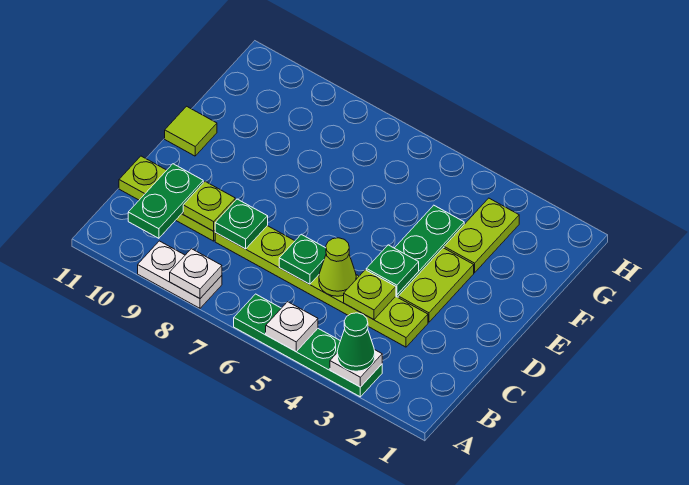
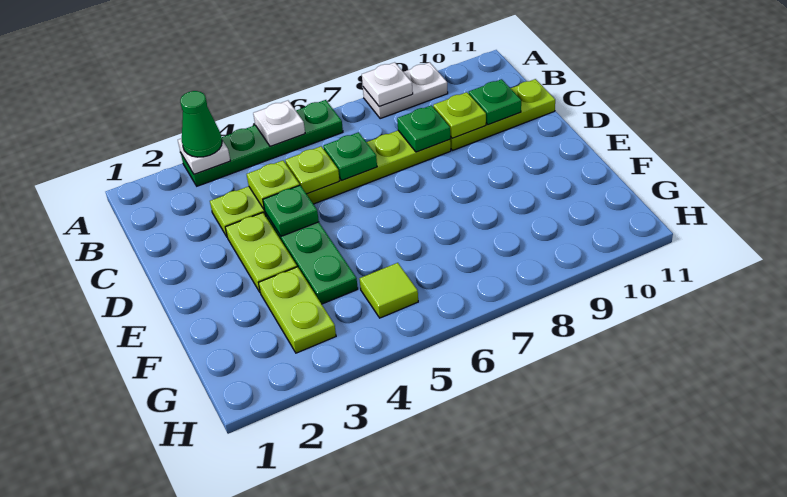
green plate B10:C10 level 2 -> green plate C10 level 2
lime cone C5 level 2 -> lime plate C5 level 2
lime tile E11 level 1 -> lime tile G5 level 1

